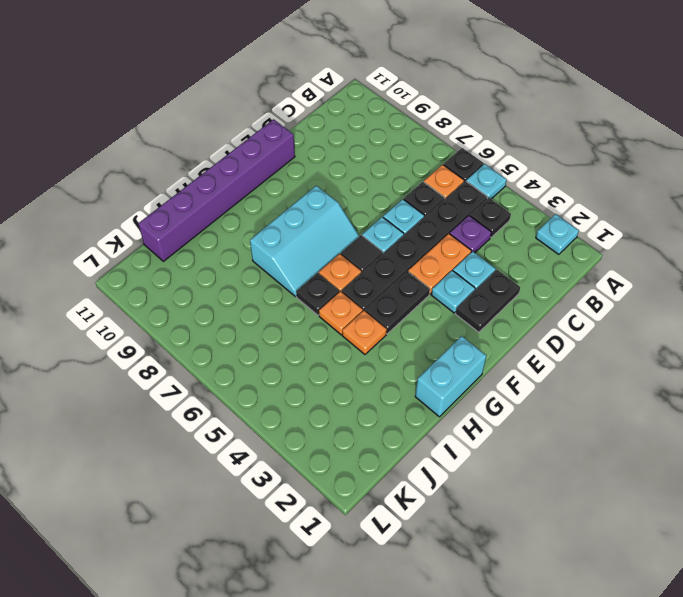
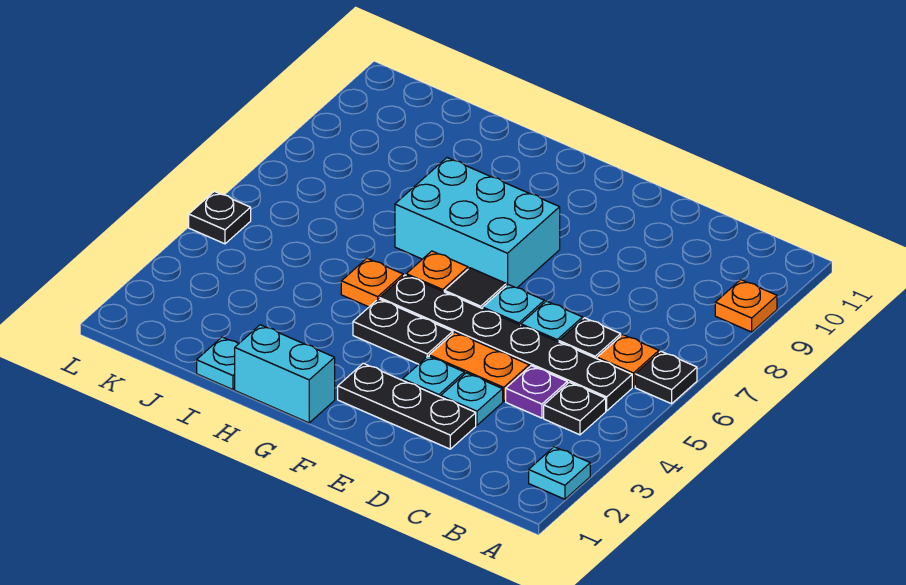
cyan plate A5 level 1 -> cyan plate I1 level 1
black plate D2:E2 level 1 -> black plate D2:F2 level 1
purple brick E11:J11 level 1 -> none
cyan slope F7:H8 level 1 top 8 -> cyan brick F7:H8 level 1
orange plate H4 level 1 -> orange plate A9 level 1
black plate H6 level 1 -> black plate L5 level 1

